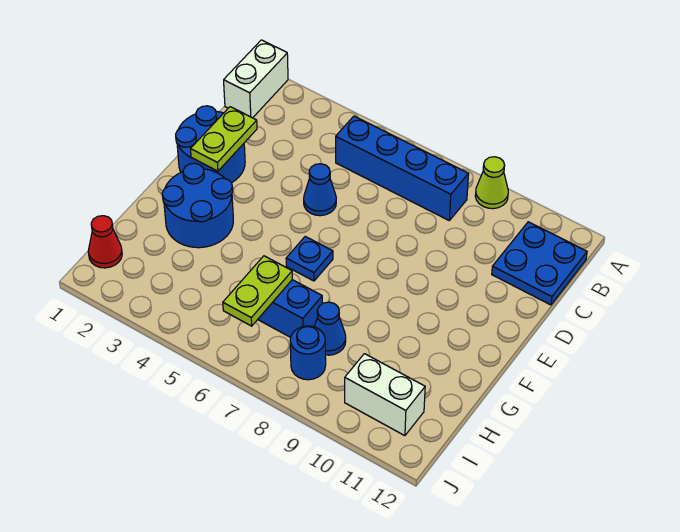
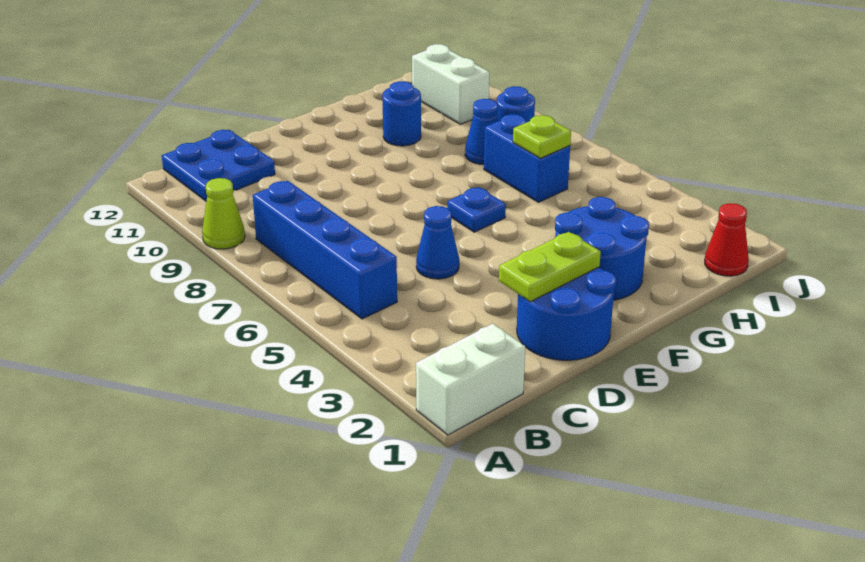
none -> blue round brick G10 level 1
lime plate H6:I6 level 2 -> lime plate H6 level 2

